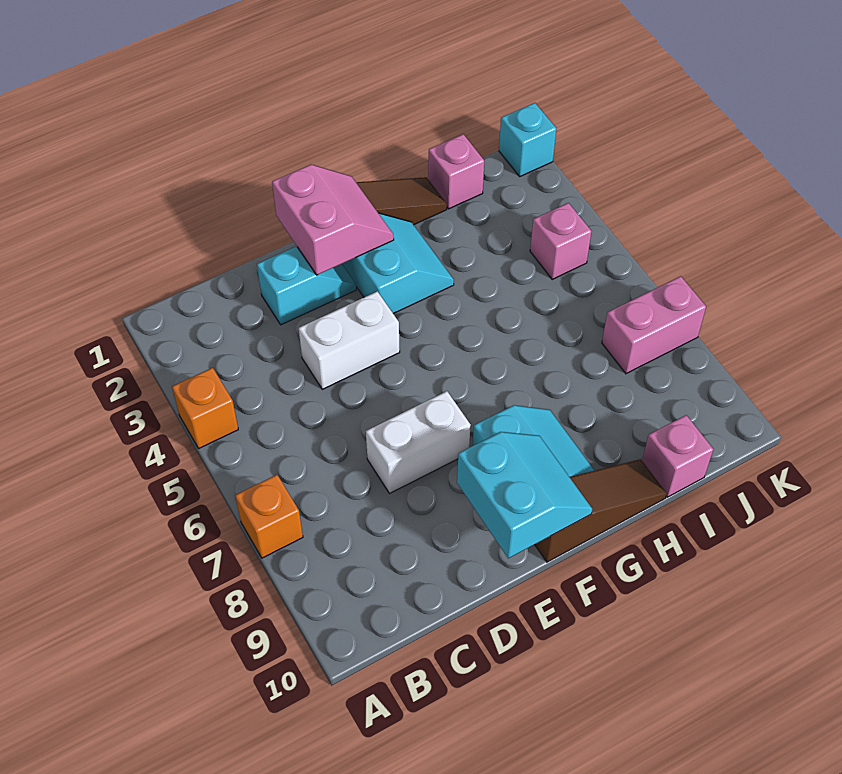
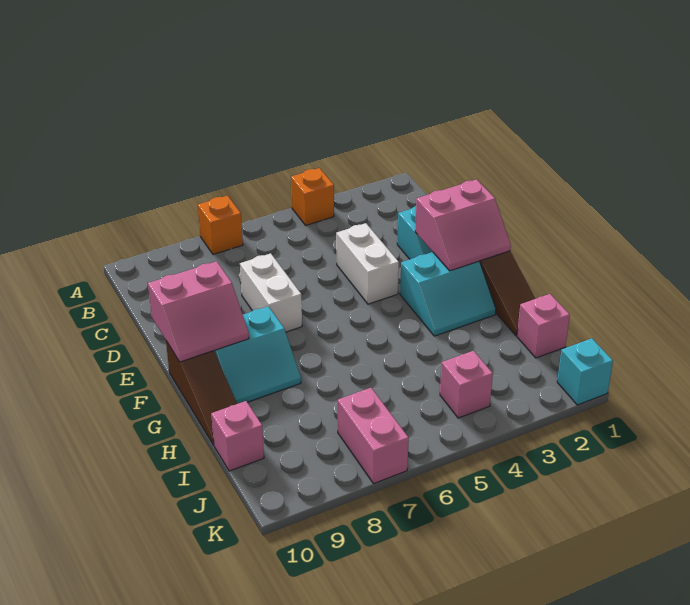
cyan slope E9:F10 level 2 top E -> pink slope E9:F10 level 2 top E

